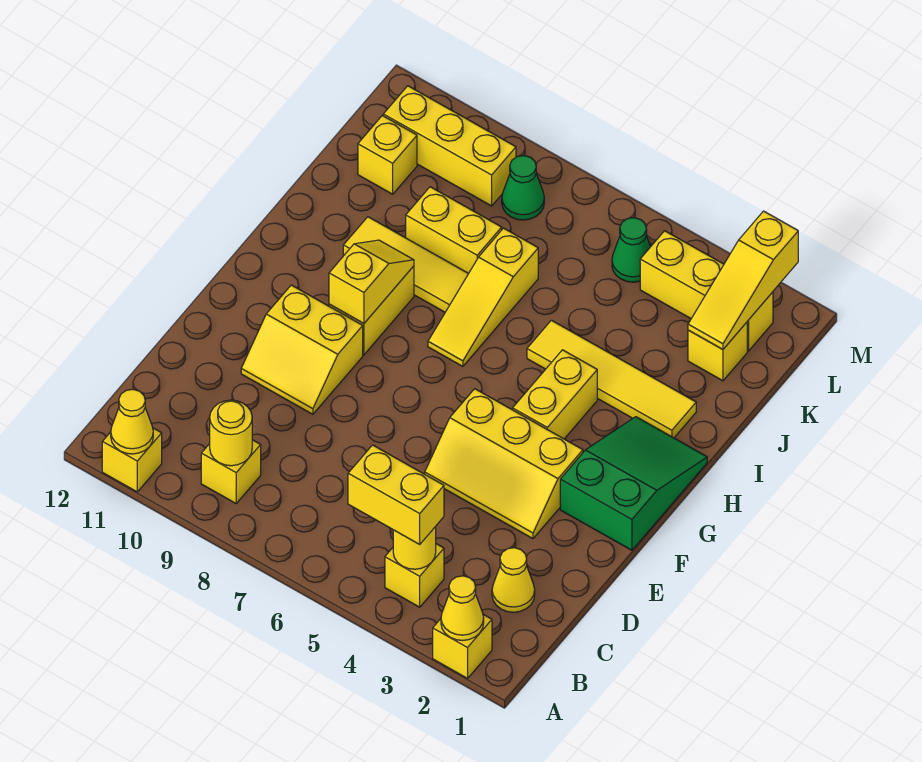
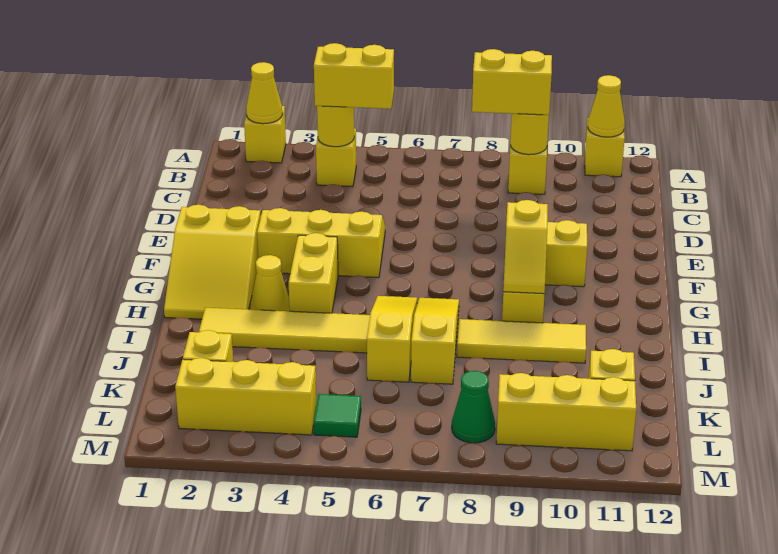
yellow cone C2 level 1 -> yellow cone H3 level 1
green slope F1:H2 level 1 top F -> yellow slope F1:H2 level 1 top F
yellow brick J8:J9 level 1 -> yellow brick B8:B9 level 3
yellow slope K2:M2 level 2 top M -> yellow slope H6:J6 level 1 top J
green cone L5 level 1 -> green tile L5 level 1

